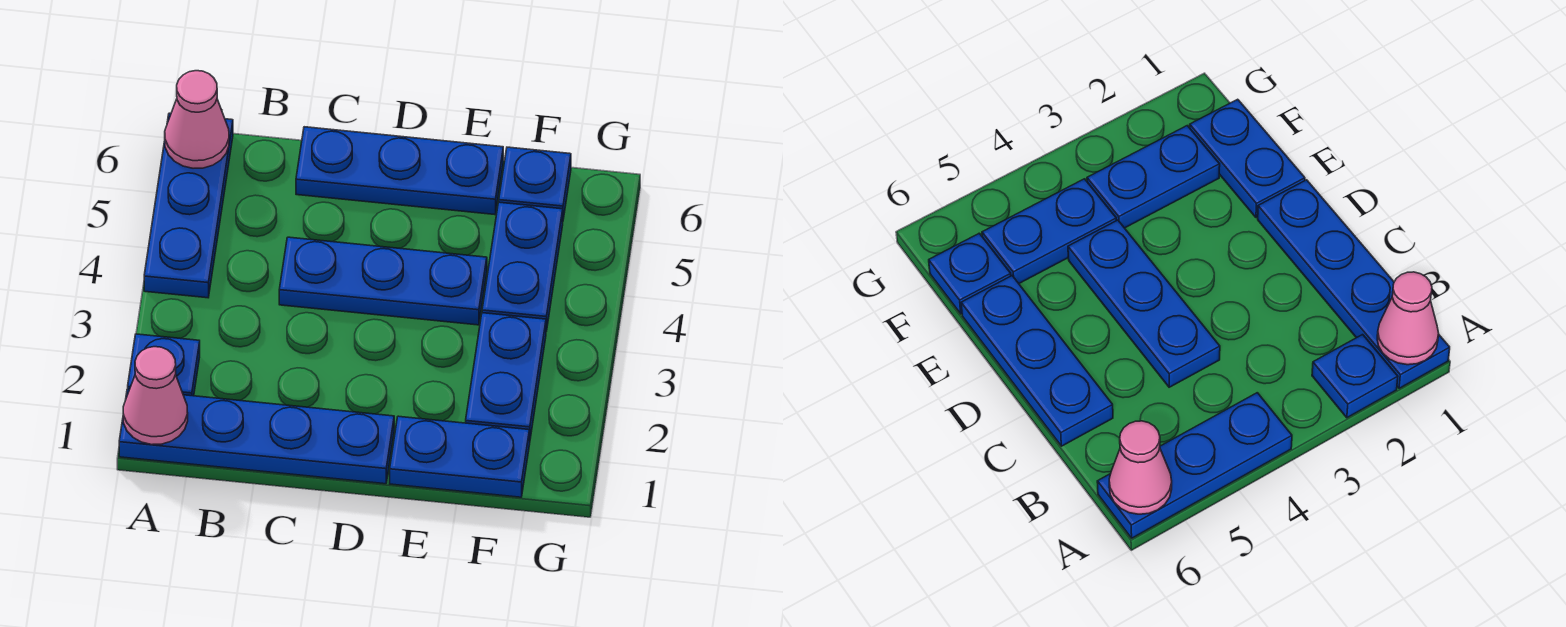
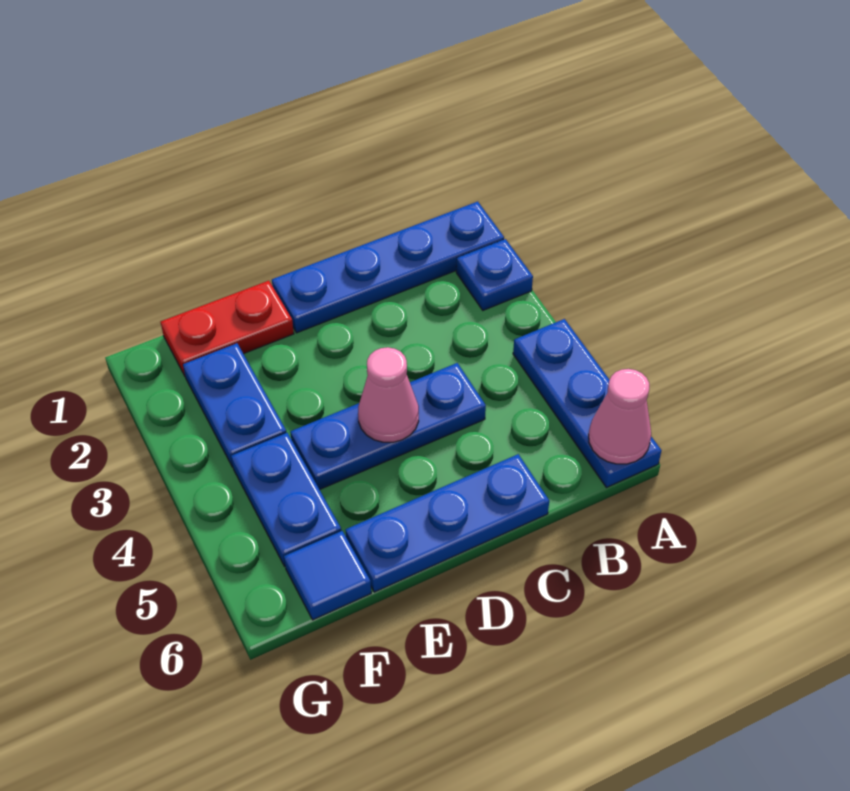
pink cone A1 level 2 -> pink cone D4 level 2
blue plate E1:F1 level 1 -> red plate E1:F1 level 1
blue plate F6 level 1 -> blue tile F6 level 1

